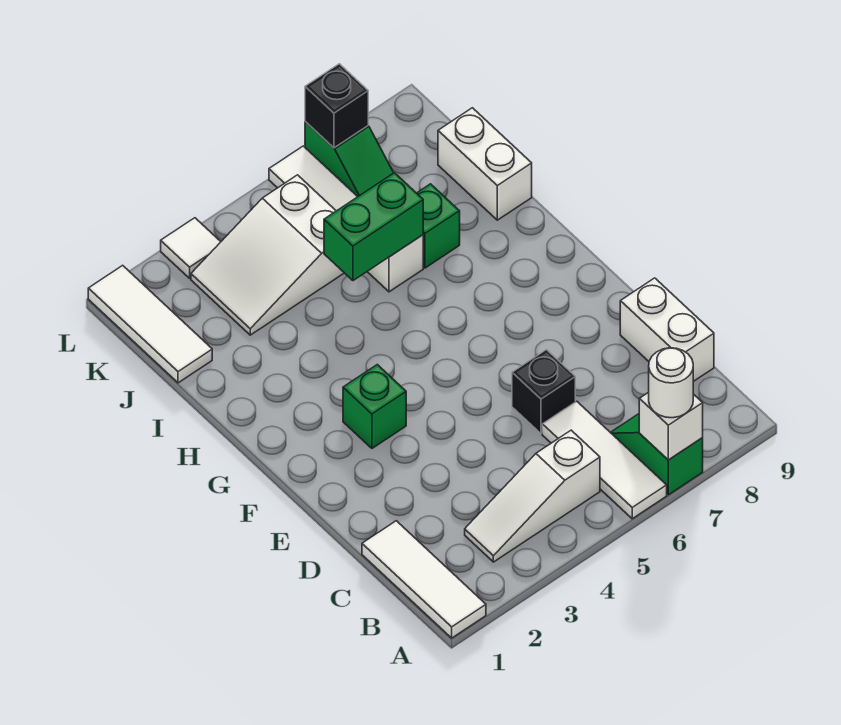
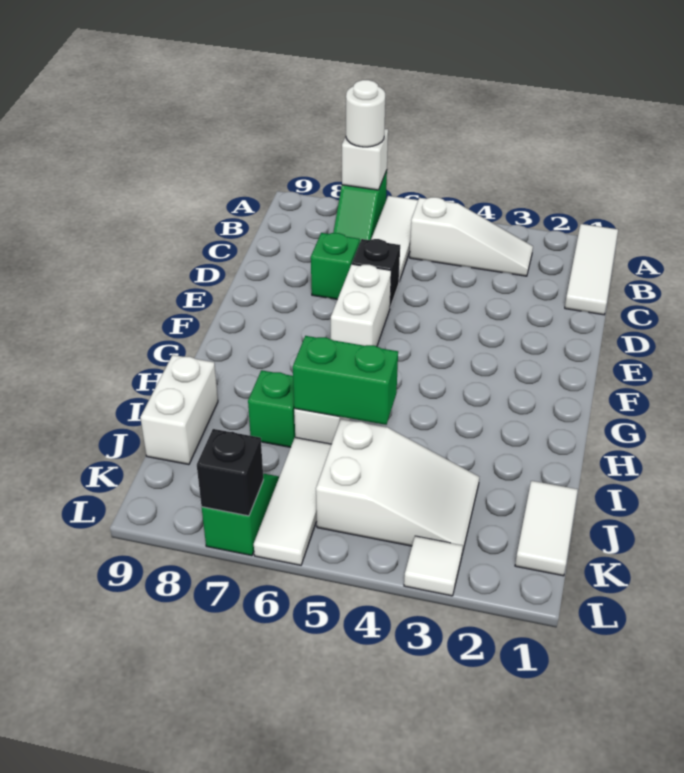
white brick C9:D9 level 1 -> white brick E6:F6 level 1
green brick F3 level 1 -> green brick D7 level 1
white tile J1:L1 level 1 -> white tile J1:K1 level 1

